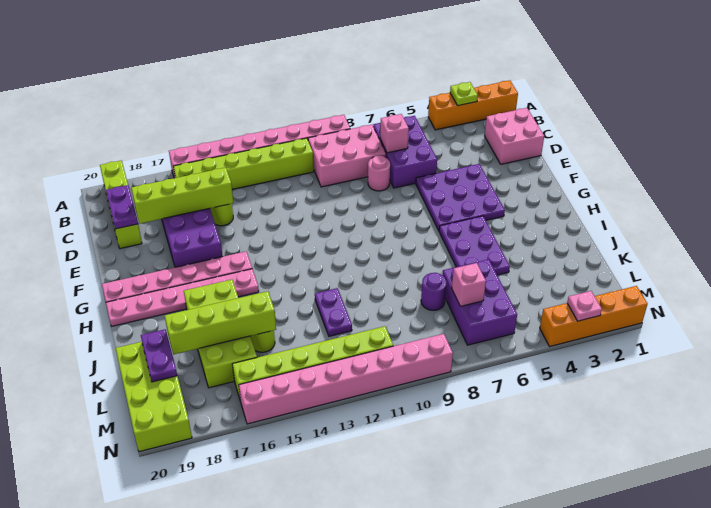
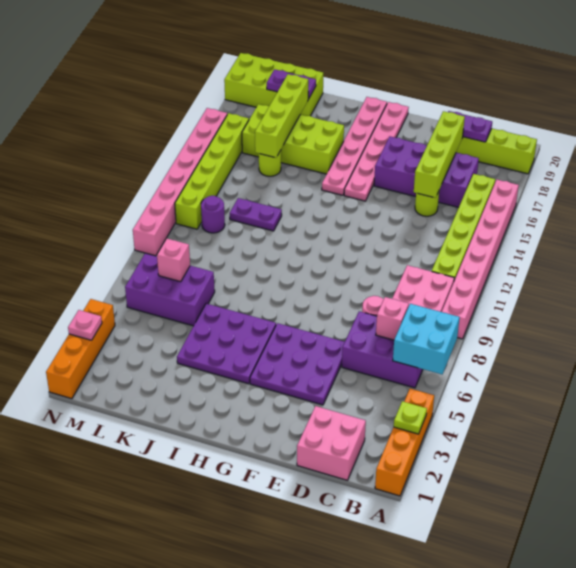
none -> cyan brick A6:B7 level 2
purple plate H5:J6 level 1 -> purple plate H4:J6 level 1
purple round brick K8 level 1 -> purple round brick L11 level 1

